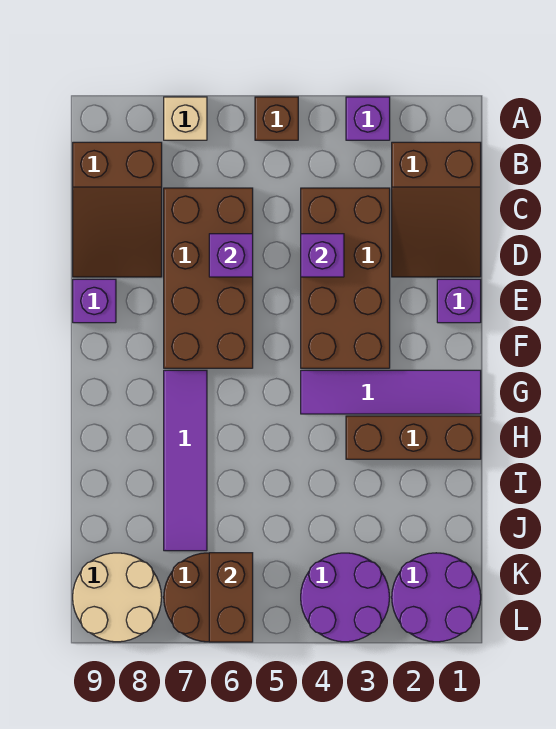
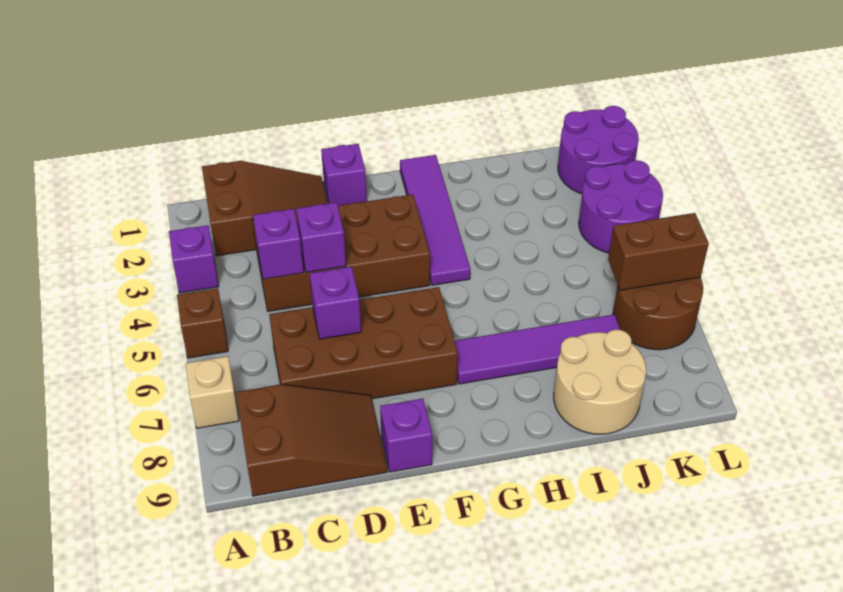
none -> purple brick C4 level 2
brown brick H1:H3 level 1 -> none
tan round brick K8:L9 level 1 -> tan round brick I8:J9 level 1

